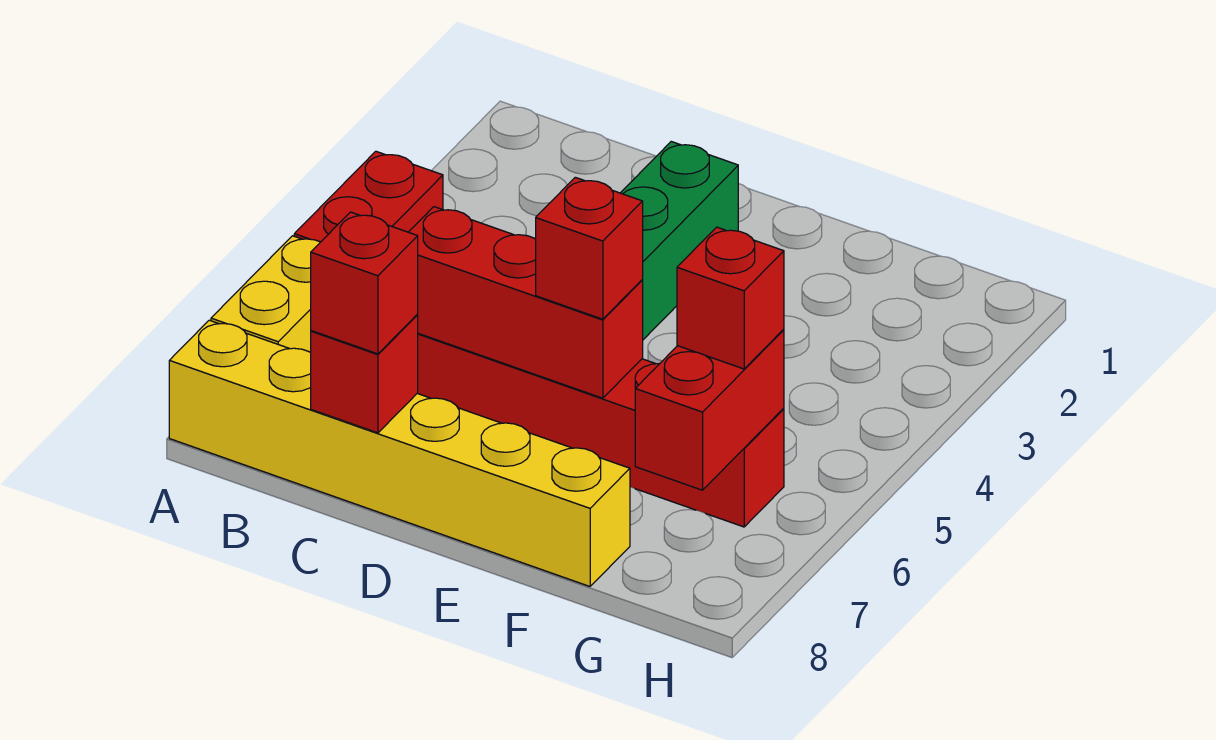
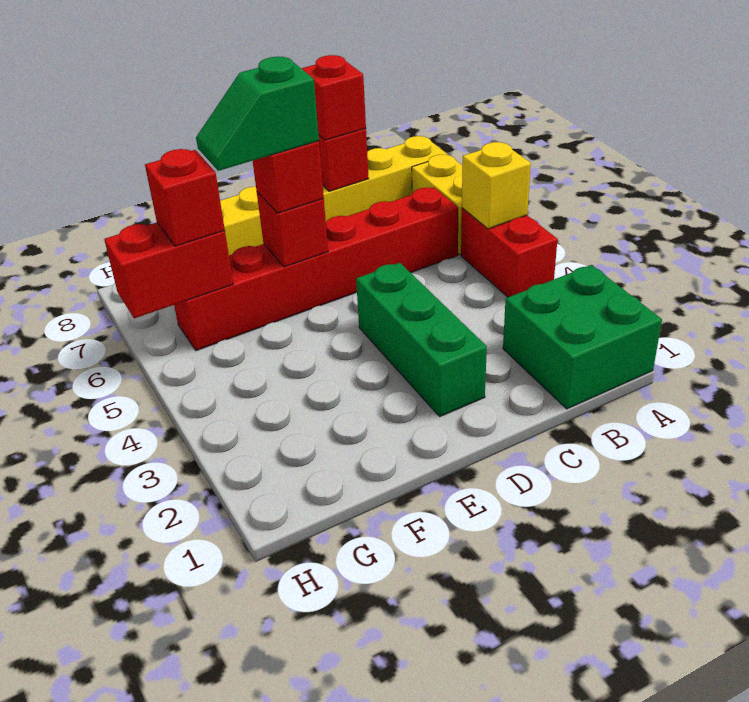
none -> green brick A1:B2 level 1
none -> yellow brick A5 level 2
red brick C6:E6 level 2 -> red brick E6 level 2
none -> green slope E6:F6 level 4 top E
red brick G6:G7 level 2 -> red brick G6:H6 level 2

